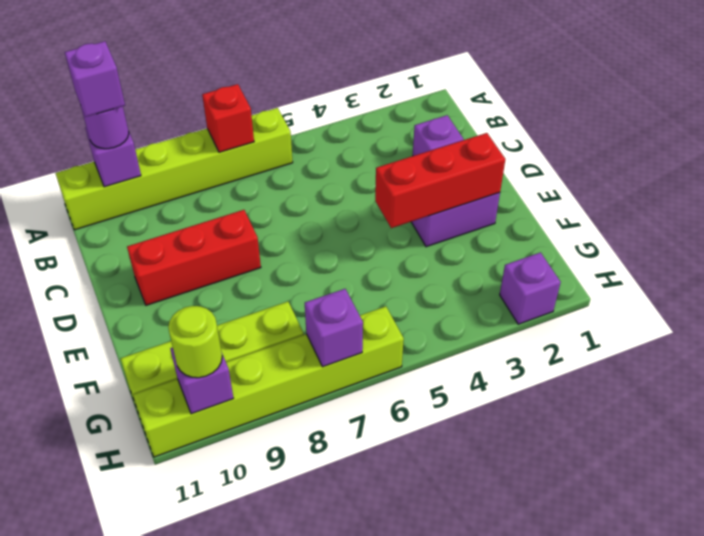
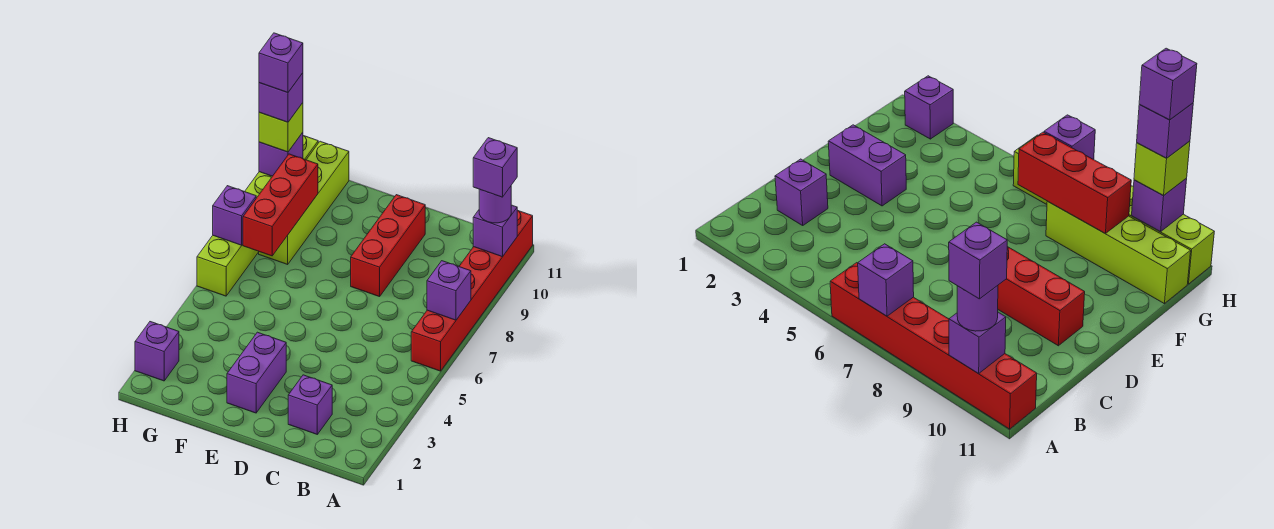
lime brick A6:A11 level 1 -> red brick A6:A11 level 1
red brick A7 level 2 -> purple brick A7 level 2
red brick E2:E4 level 2 -> red brick G7:G9 level 2
lime round brick H10 level 3 -> lime brick H10 level 3
none -> purple brick H10 level 4
none -> purple brick H10 level 5

